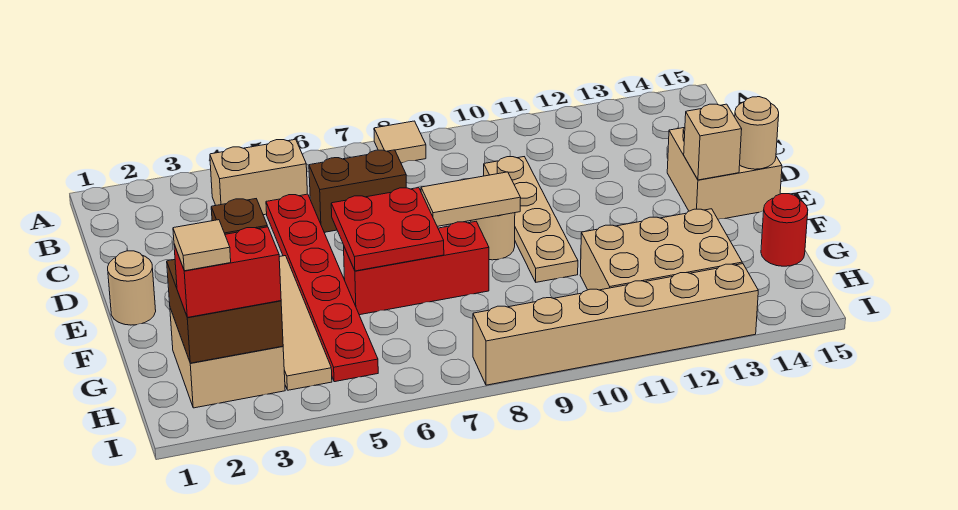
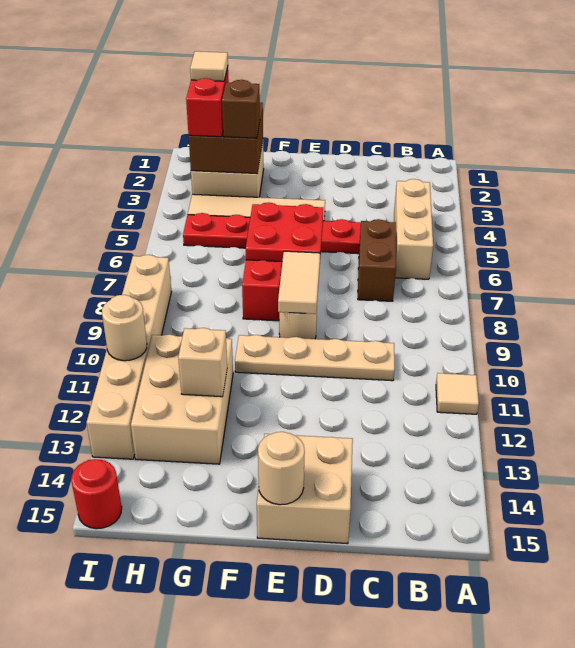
tan tile A8 level 1 -> tan tile A11 level 1
tan brick B4:B5 level 1 -> tan brick B4:B6 level 1
tan round brick E1 level 1 -> tan round brick I11 level 2
tan brick E14 level 2 -> tan brick G12 level 2
red round brick G15 level 1 -> red round brick I15 level 1

